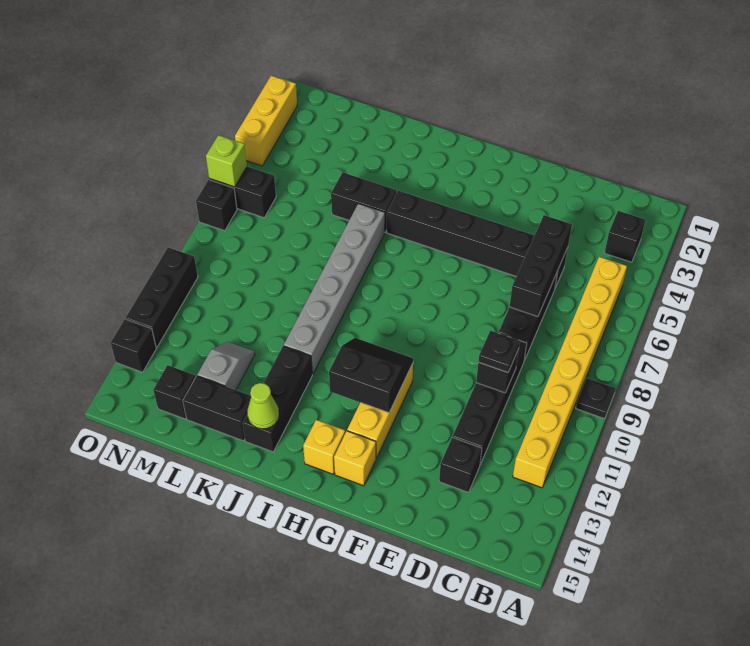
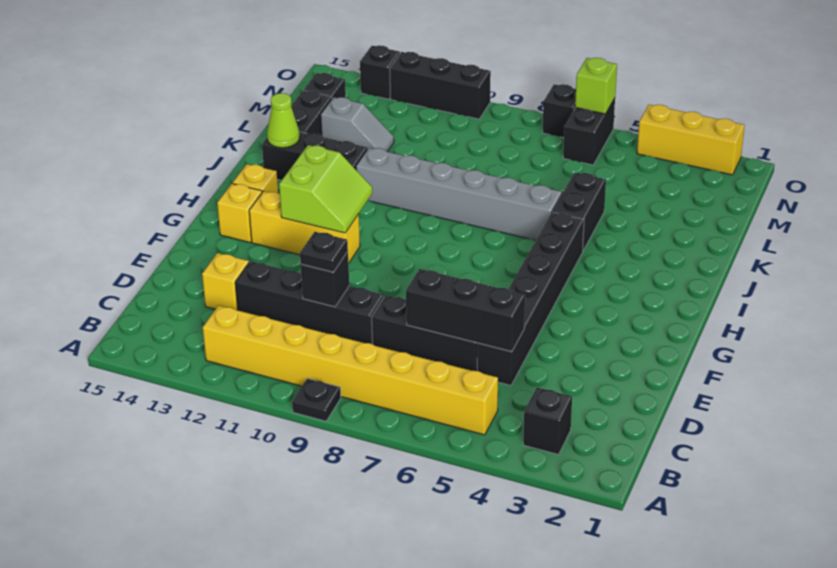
black brick D13 level 1 -> yellow brick D13 level 1
black slope G11:H12 level 2 top 12 -> lime slope G11:H12 level 2 top 12

